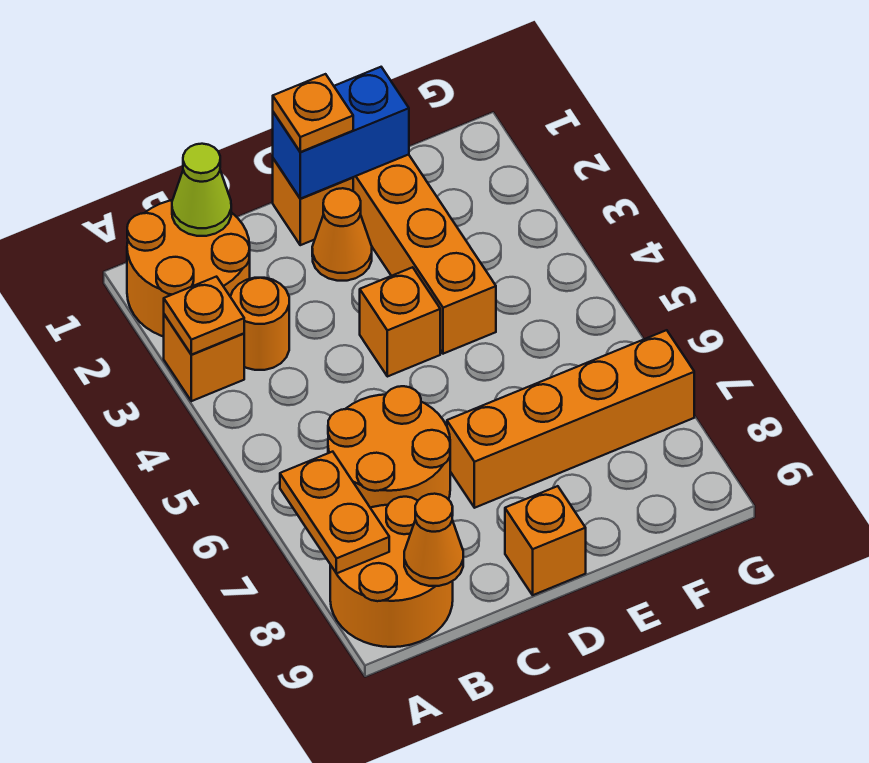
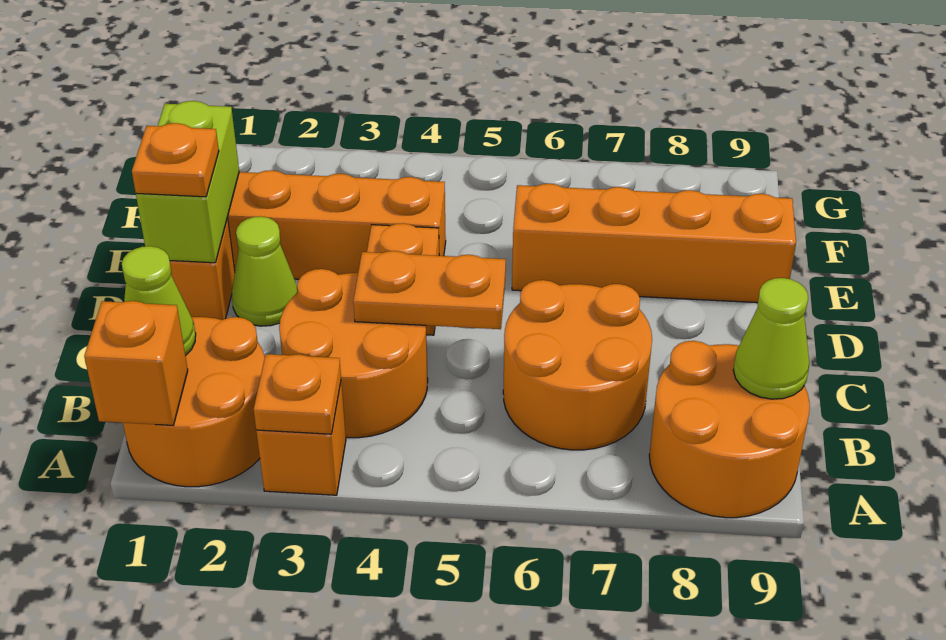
orange plate A7:A8 level 2 -> orange plate C4:C5 level 2
orange round brick B3 level 1 -> orange round brick B3:C4 level 1
orange cone B9 level 2 -> lime cone B9 level 2
blue brick D1:E1 level 2 -> lime brick D1:E1 level 2
orange cone D2 level 1 -> lime cone D2 level 1
orange brick D7:G7 level 1 -> orange brick E6:E9 level 1
orange brick D9 level 1 -> orange brick A1 level 2

